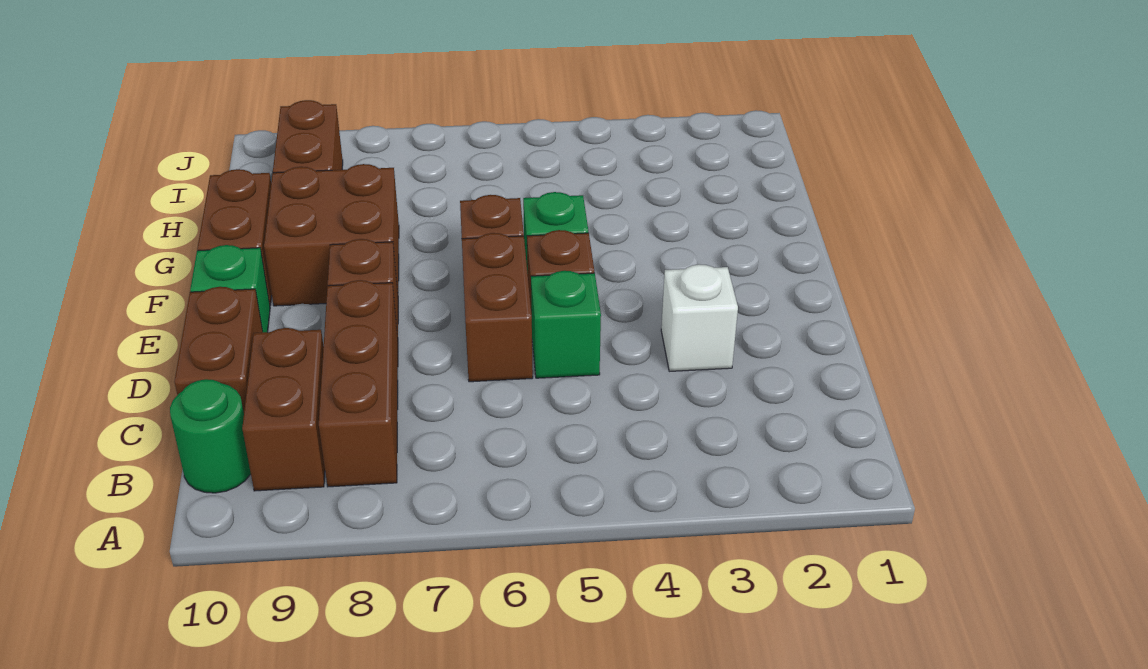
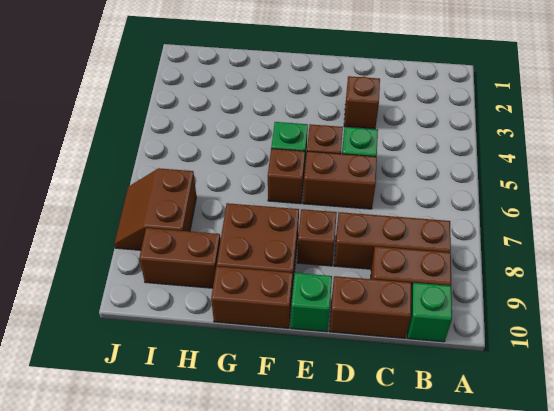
green round brick B10 level 1 -> green brick B10 level 1
white brick D3 level 1 -> brown brick D3 level 1
none -> brown slope I7:J8 level 1 top I

